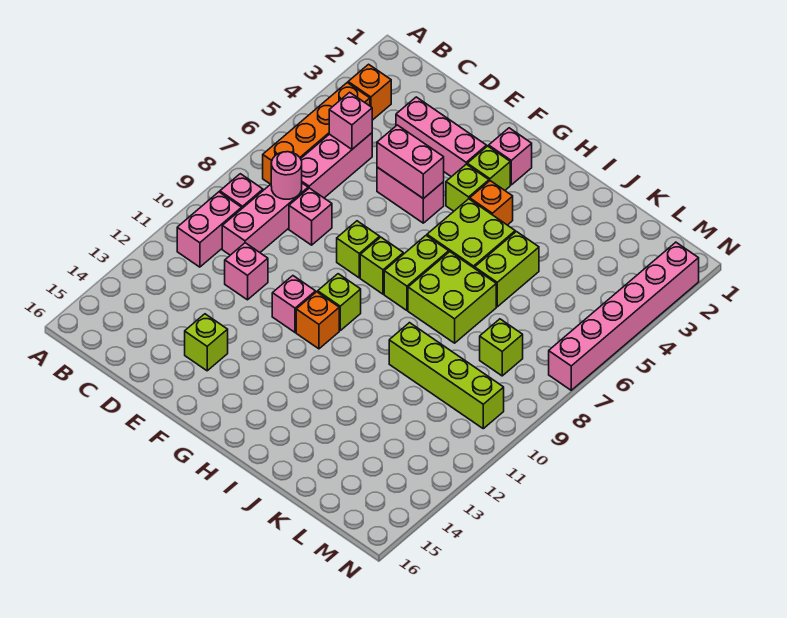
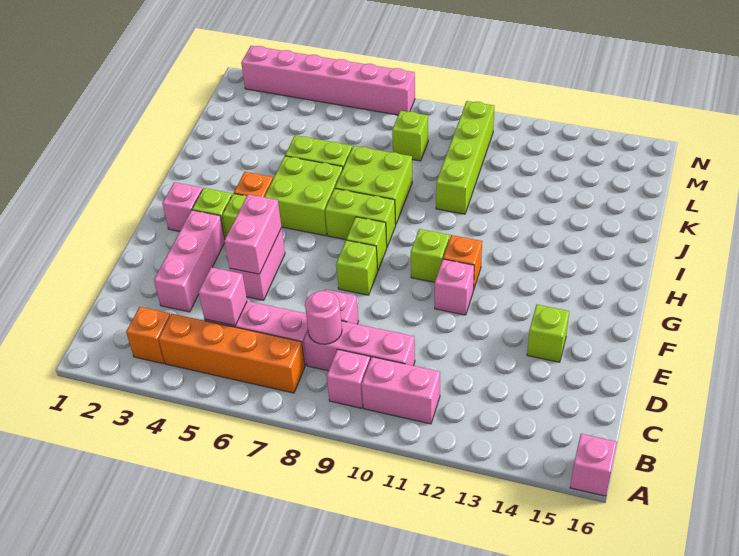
pink brick D11 level 1 -> pink brick A16 level 1

